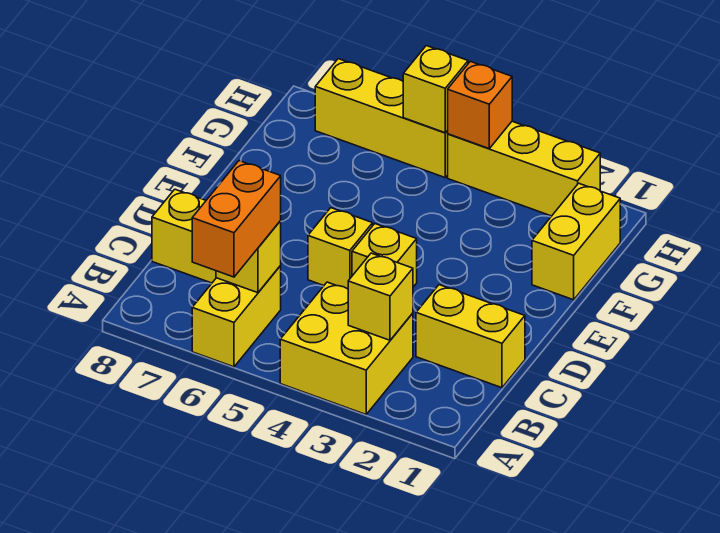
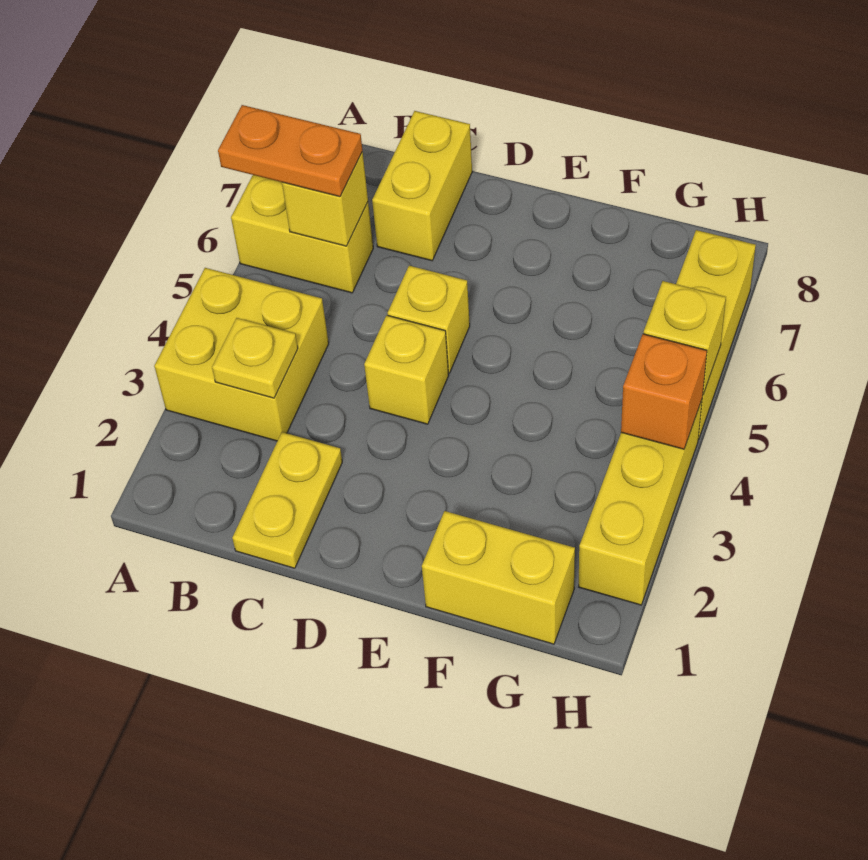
orange brick A6:B6 level 3 -> orange plate A6:B6 level 3
yellow brick B3 level 2 -> yellow plate B3 level 2
yellow brick C1:C2 level 1 -> yellow plate C1:C2 level 1

